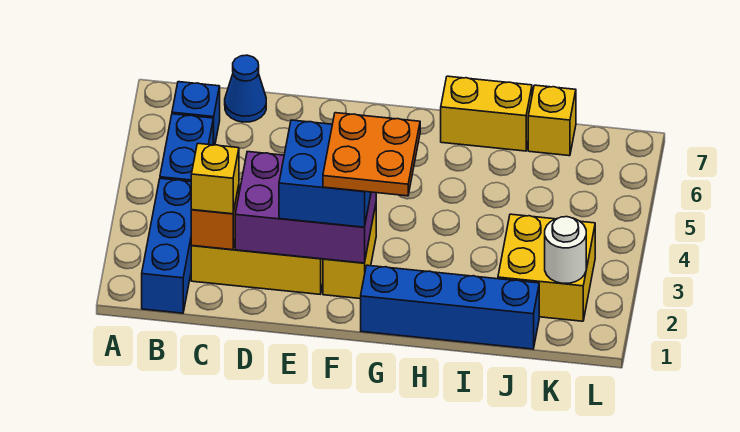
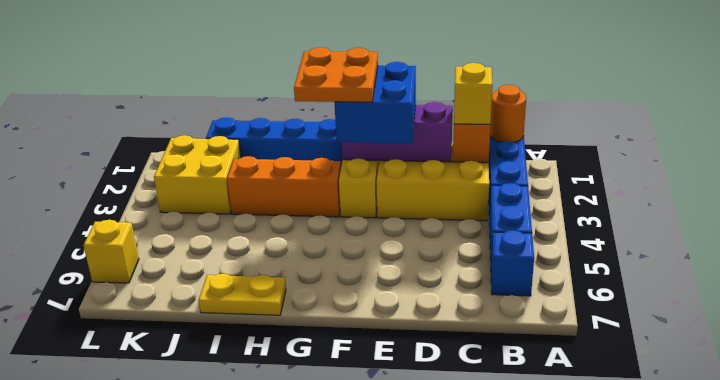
none -> orange round brick B1 level 2
blue cone C7 level 1 -> none
purple brick D2:F3 level 2 -> purple brick D2:F2 level 2
none -> orange brick G3:I3 level 1
yellow brick H7:I7 level 1 -> yellow plate H7:I7 level 1
yellow brick J7 level 1 -> yellow brick L6 level 1
white round brick K2 level 2 -> none

